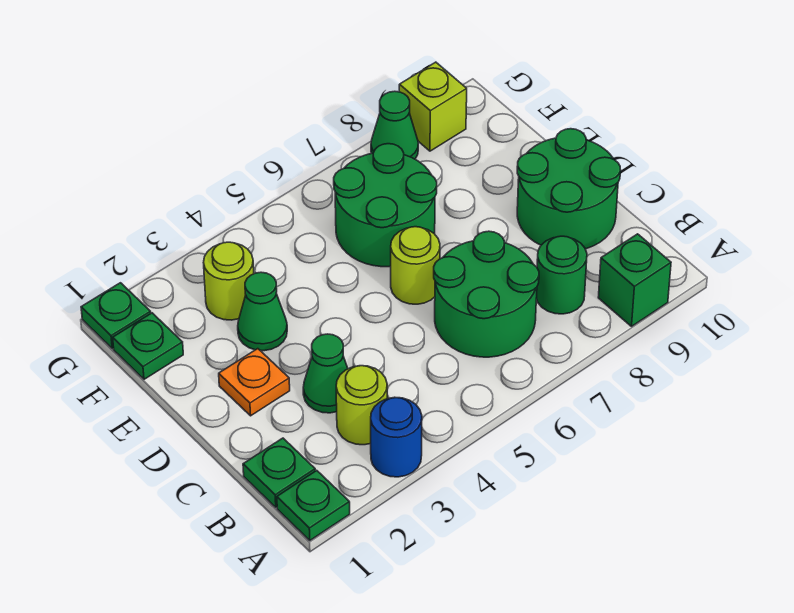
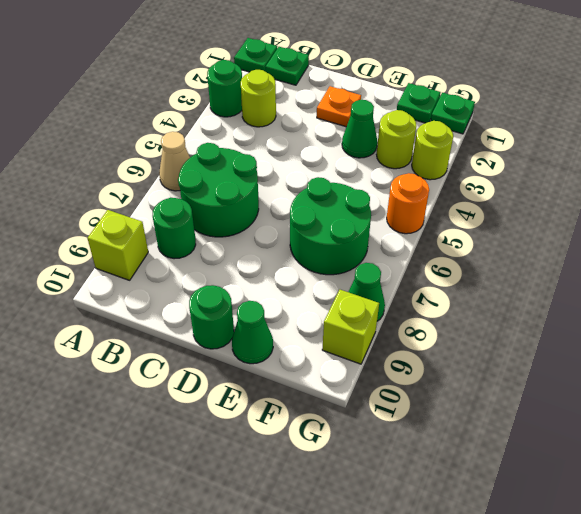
blue round brick A3 level 1 -> green round brick A3 level 1
none -> tan cone A6 level 1
green brick A9 level 1 -> lime brick A9 level 1
green cone C3 level 1 -> green cone E10 level 1
green round brick C9:D10 level 1 -> green round brick D10 level 1
lime round brick D6 level 1 -> lime round brick G3 level 1
none -> orange round brick G5 level 1

